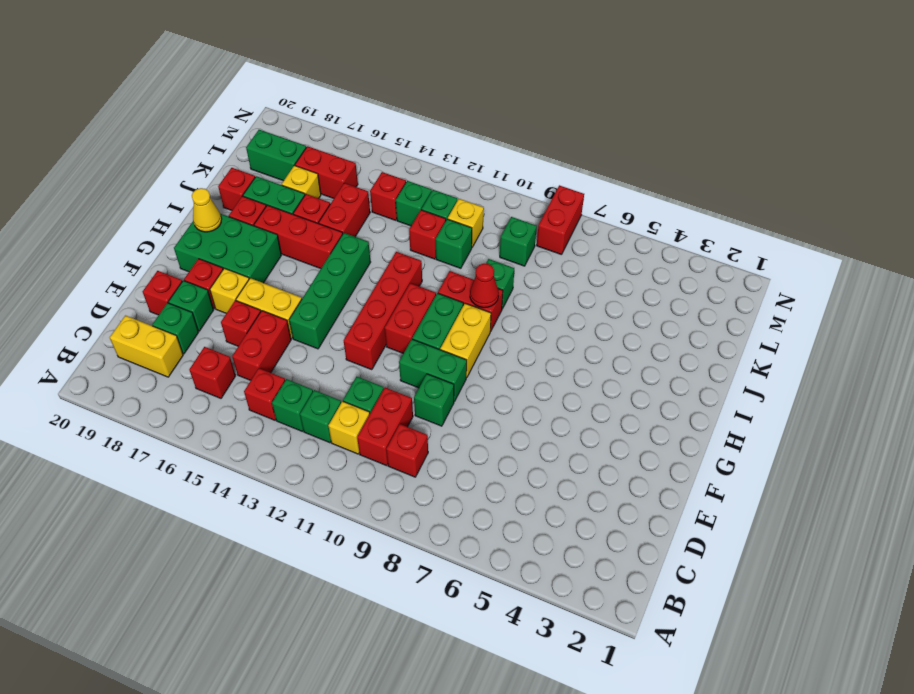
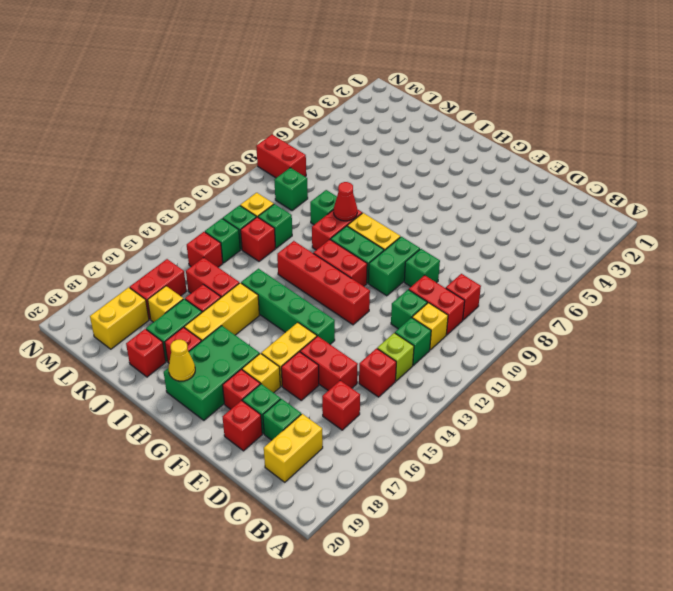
green brick C13 level 1 -> lime brick C13 level 1
red brick I15:I17 level 1 -> yellow brick I15:I17 level 1
green brick L18:L19 level 1 -> yellow brick L18:L19 level 1

